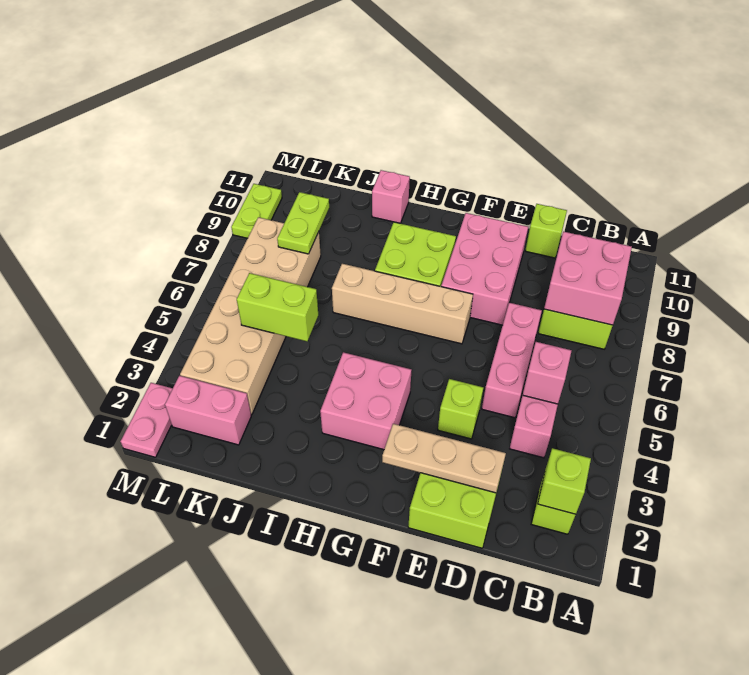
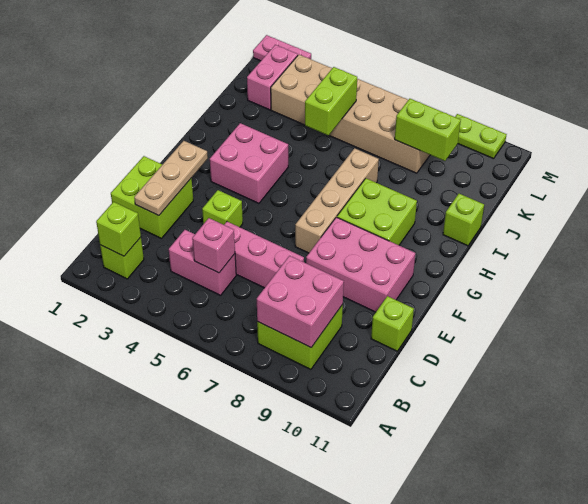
pink brick I11 level 1 -> lime brick I11 level 1
lime plate K8:K9 level 2 -> lime brick K8:K9 level 2

